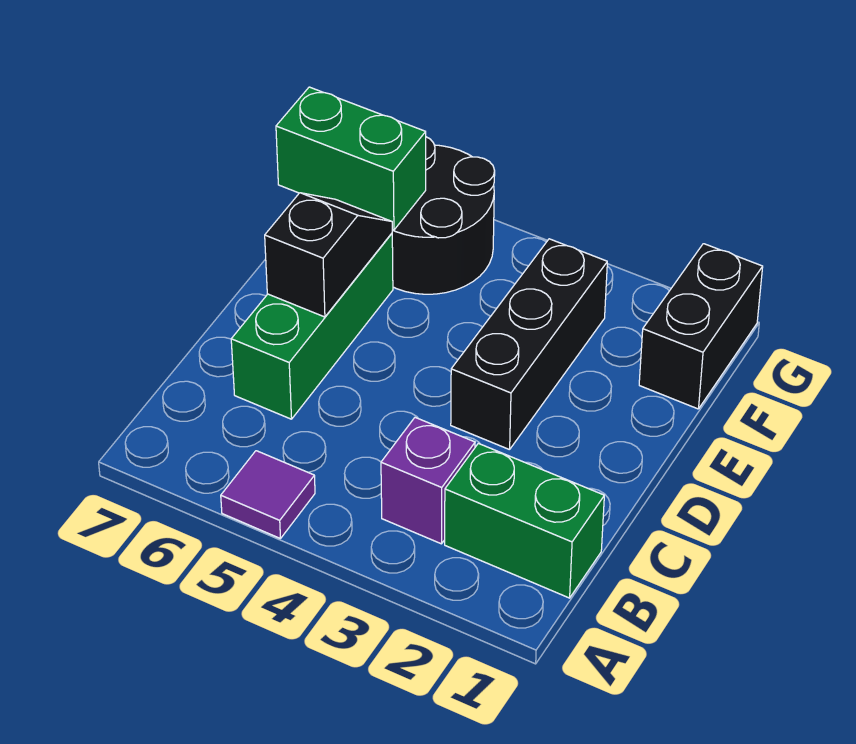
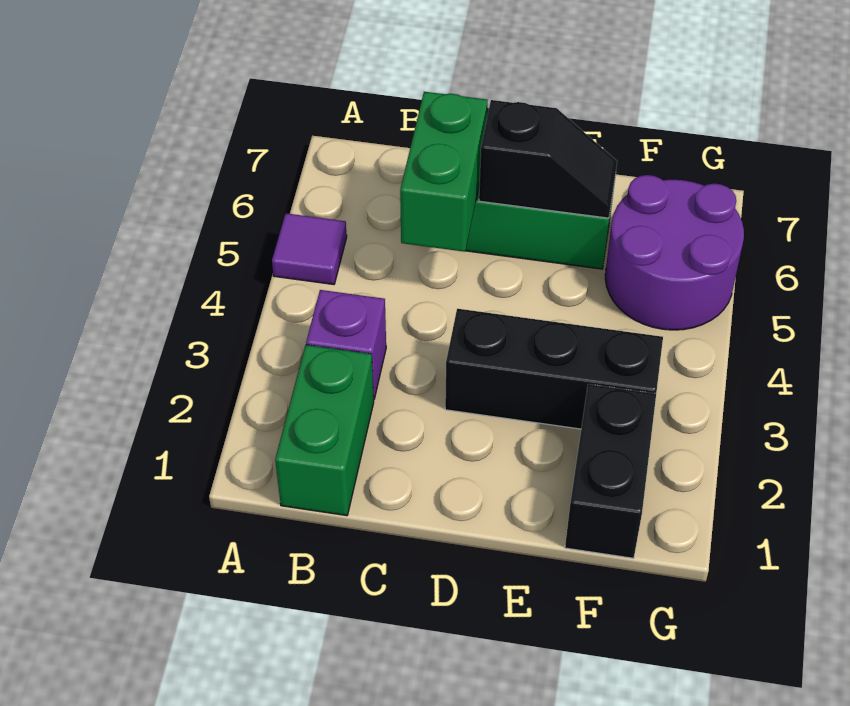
black brick F1:G1 level 1 -> black brick F1:F2 level 1
black round brick F5:G6 level 1 -> purple round brick F5:G6 level 1
green brick F6:F7 level 2 -> green brick C5:C6 level 2

